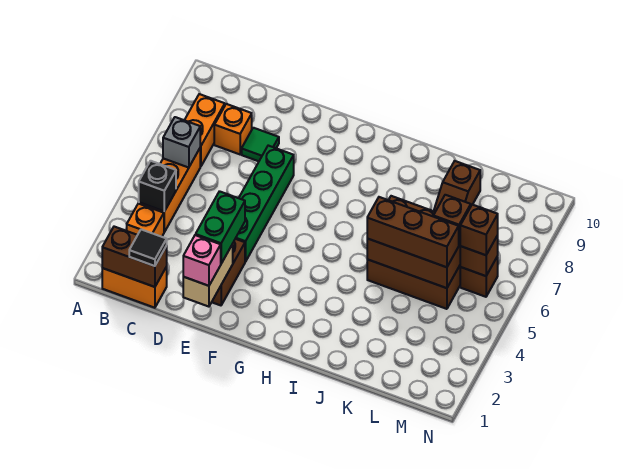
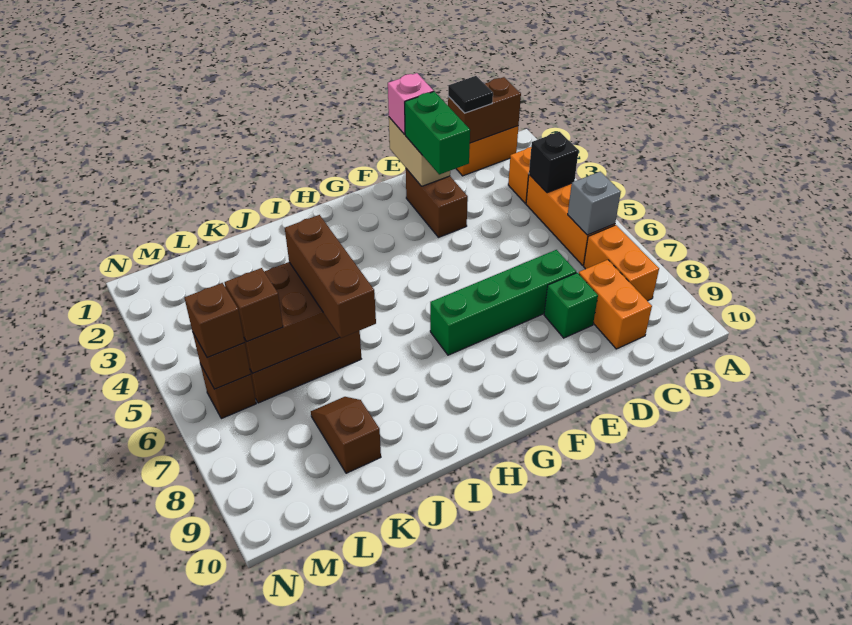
orange brick C8 level 1 -> orange brick C8:C9 level 1
green tile D8 level 1 -> green brick D8 level 1
green brick E4:E7 level 1 -> green brick D7:G7 level 1
brown brick J5:L5 level 3 -> brown brick J5:J7 level 3

